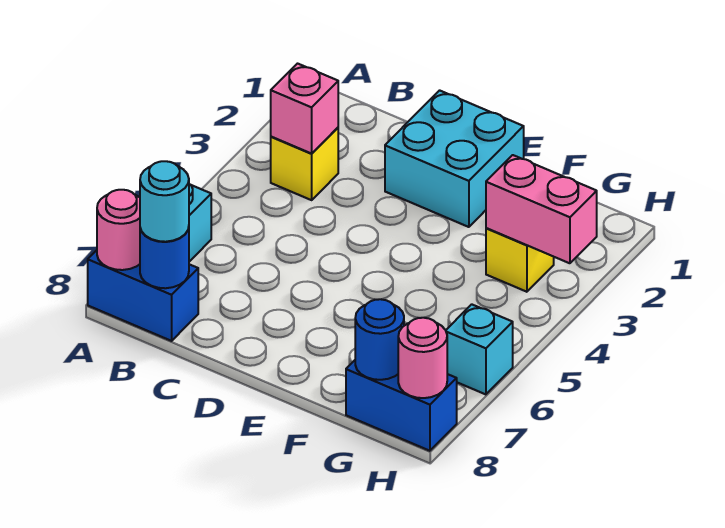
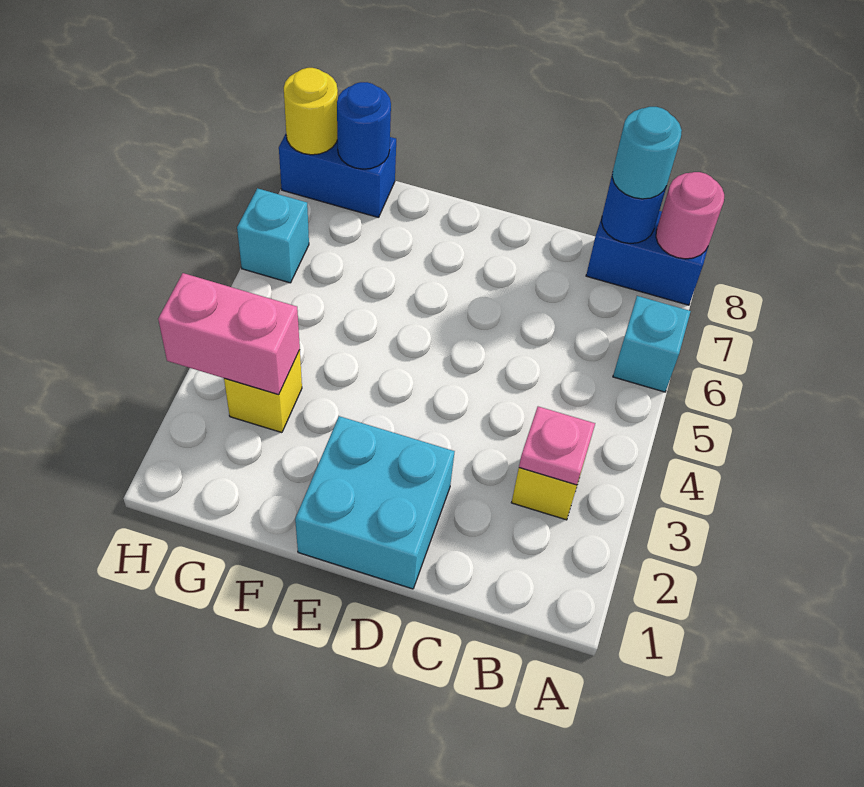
pink brick B3 level 2 -> pink plate B3 level 2
pink round brick H8 level 2 -> yellow round brick H8 level 2

